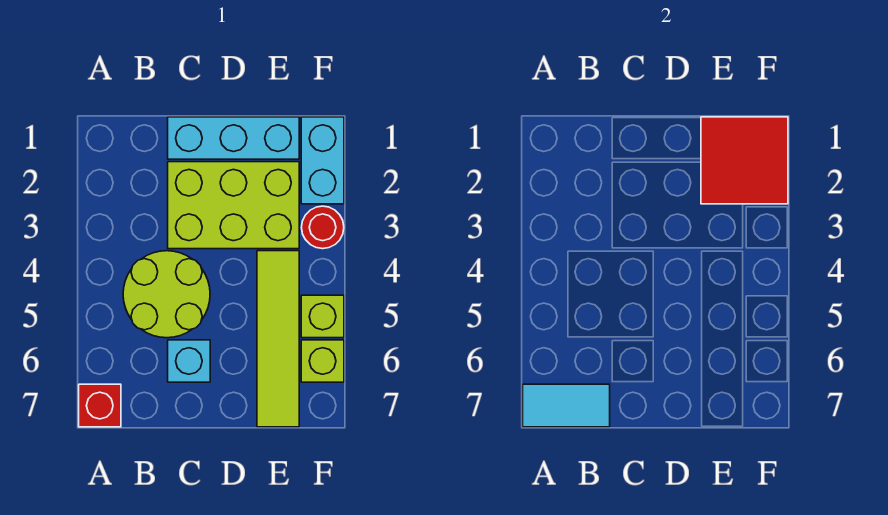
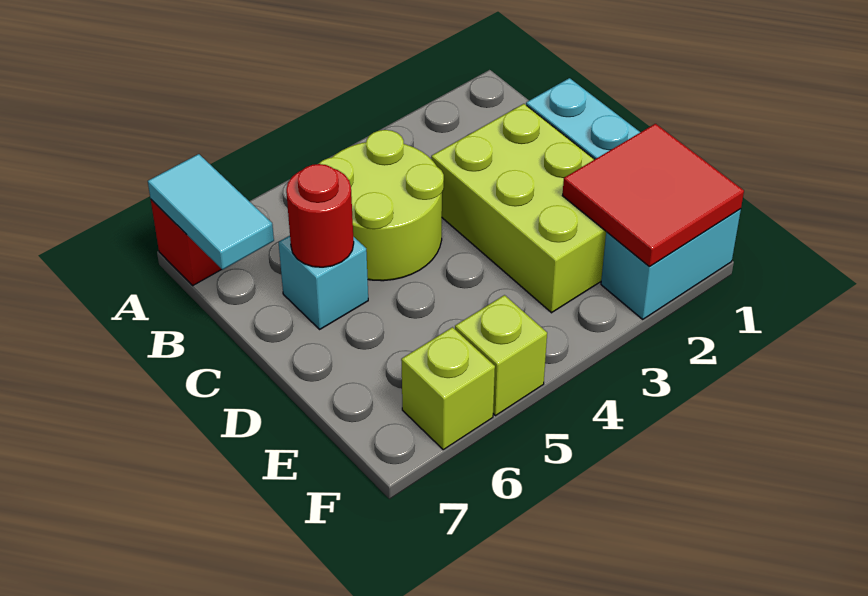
lime tile E4:E7 level 1 -> none
red round brick F3 level 1 -> red round brick C6 level 2

